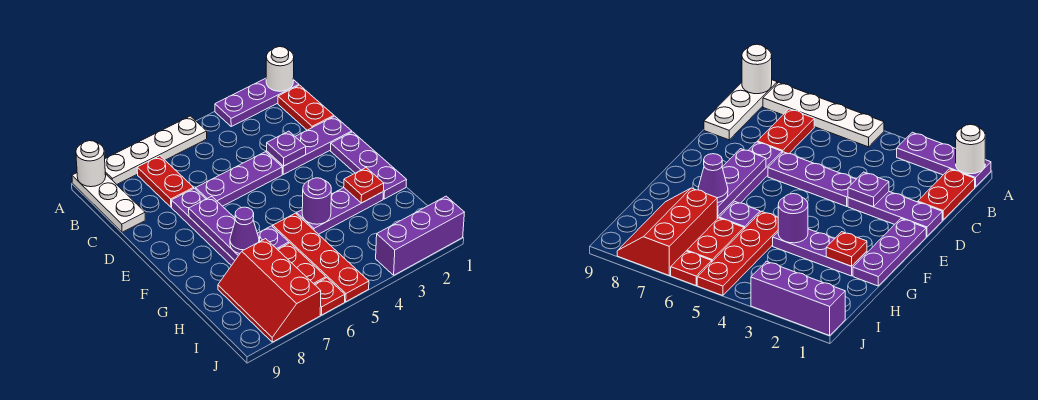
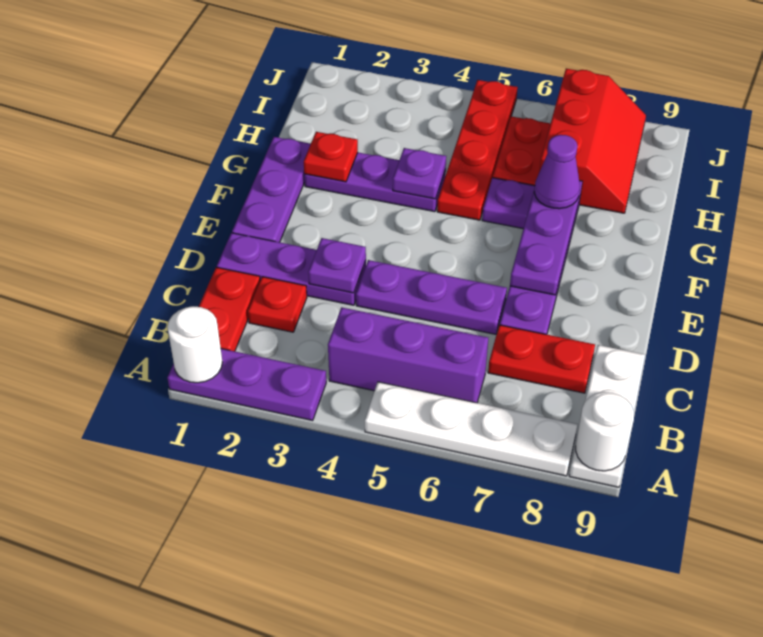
red plate B7:C7 level 1 -> red plate C7:C8 level 1
purple round brick G4 level 2 -> purple plate G4 level 2
purple brick J1:J3 level 1 -> purple brick B4:B6 level 1
red plate J6 level 1 -> red plate C2 level 1

